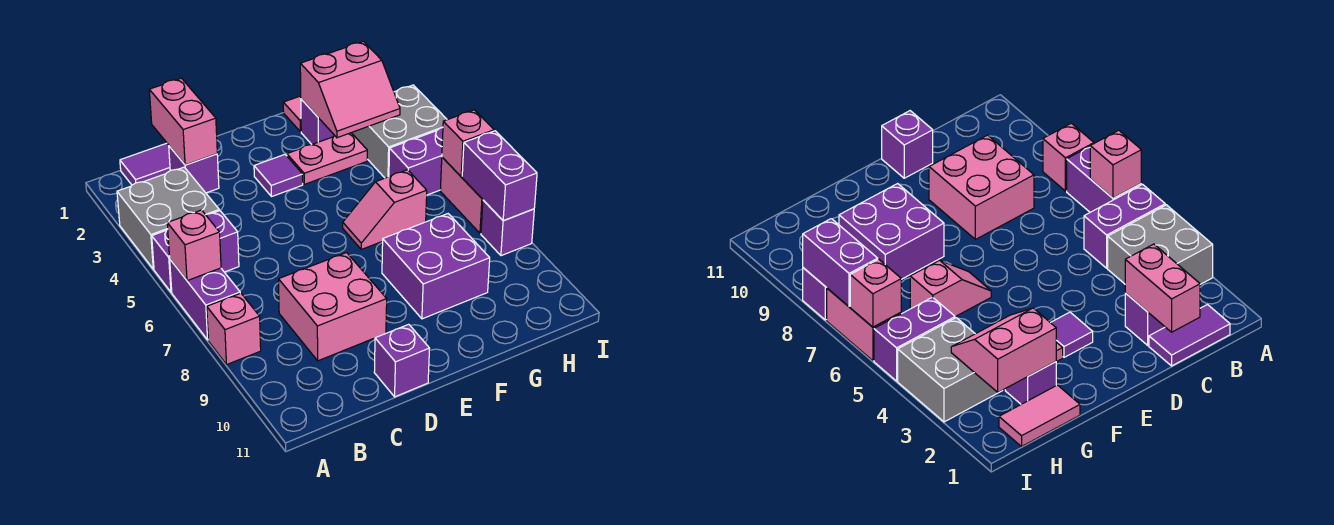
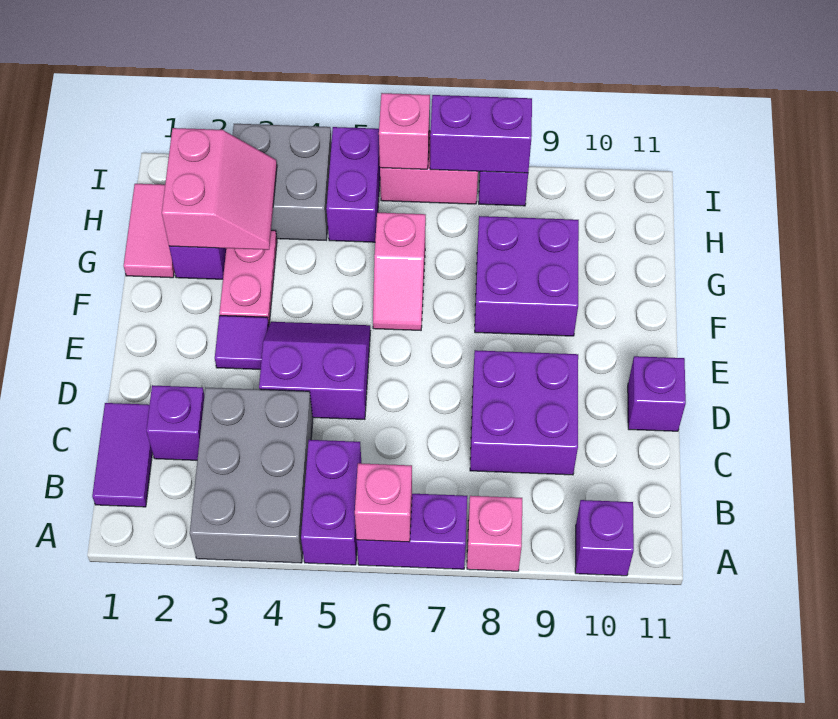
grey brick A3:B4 level 1 -> grey brick A3:C4 level 1
none -> purple brick A10 level 1
pink brick C1:C2 level 2 -> none
pink brick C8:D9 level 1 -> purple brick C8:D9 level 1
none -> purple slope D4:E5 level 1 top D

